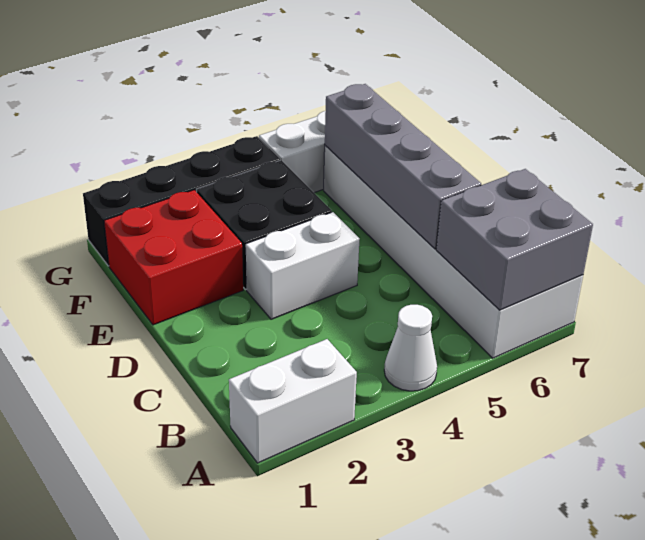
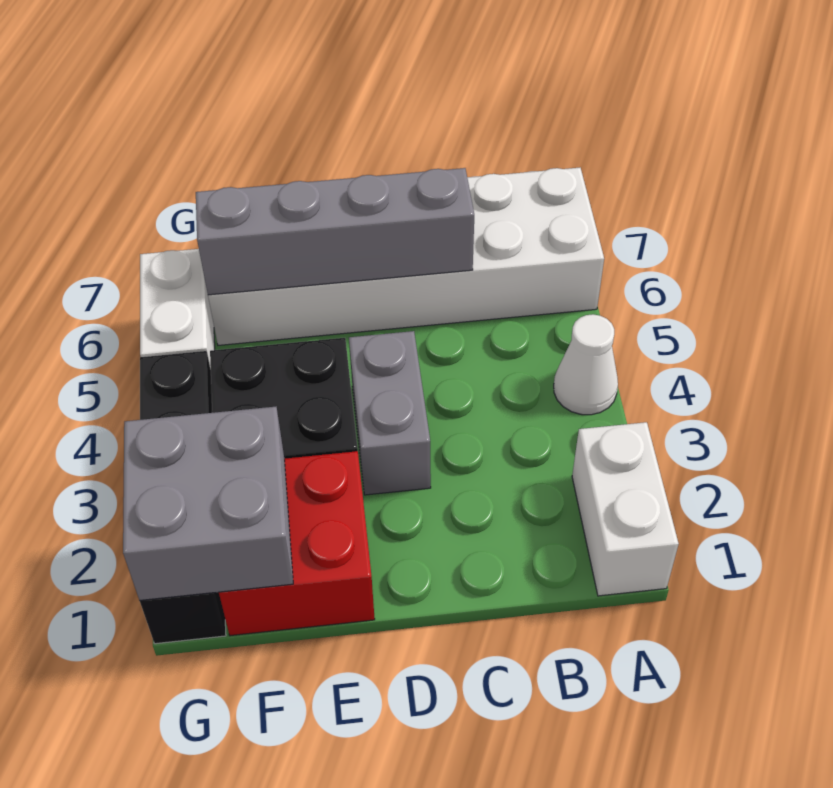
grey brick A6:B7 level 2 -> grey brick F1:G2 level 2
white brick D3:D4 level 1 -> grey brick D3:D4 level 1

